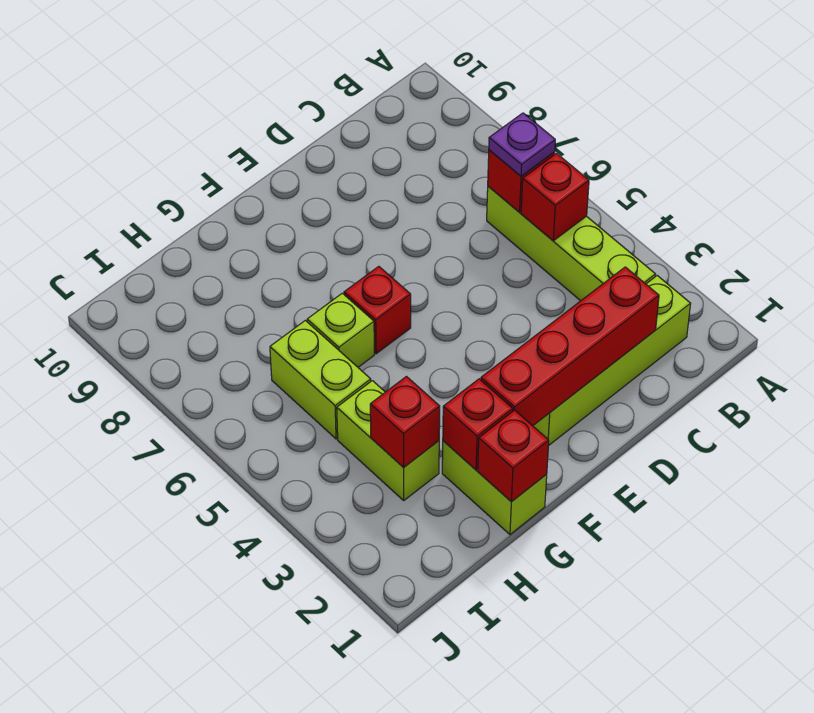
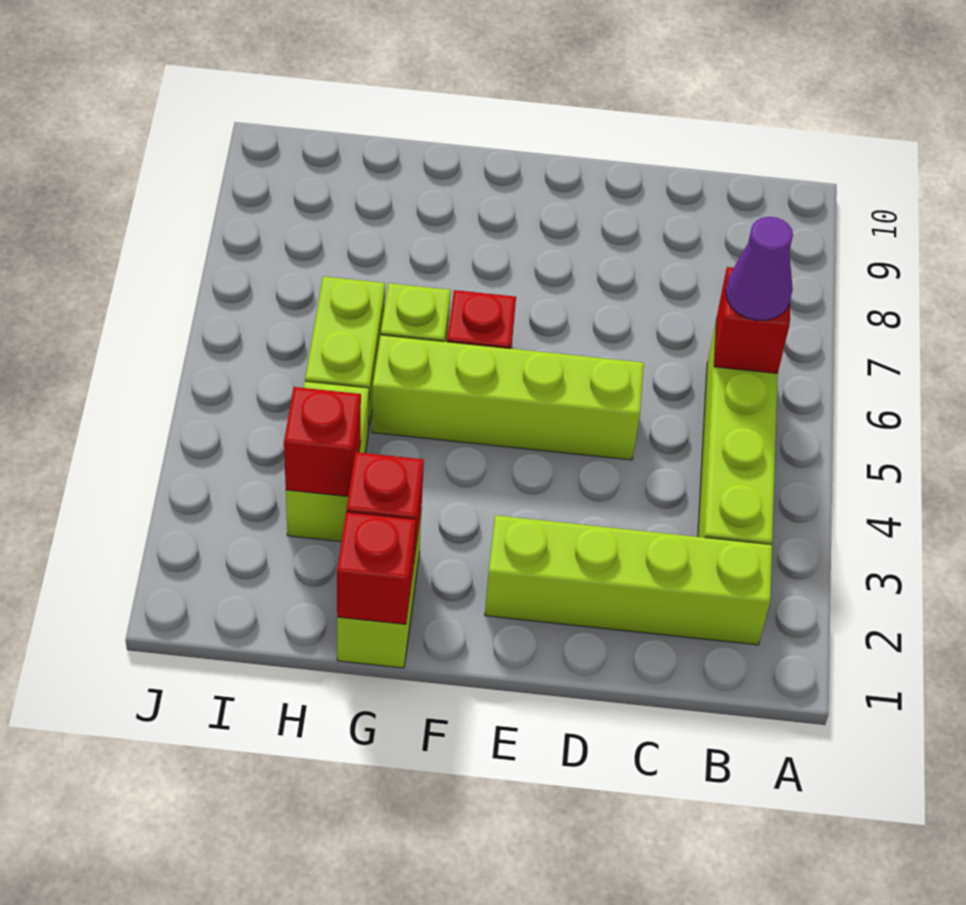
red brick B5 level 2 -> none
purple plate B6 level 3 -> purple cone B6 level 3
red brick C2:F2 level 2 -> none
none -> lime brick D5:G5 level 1

